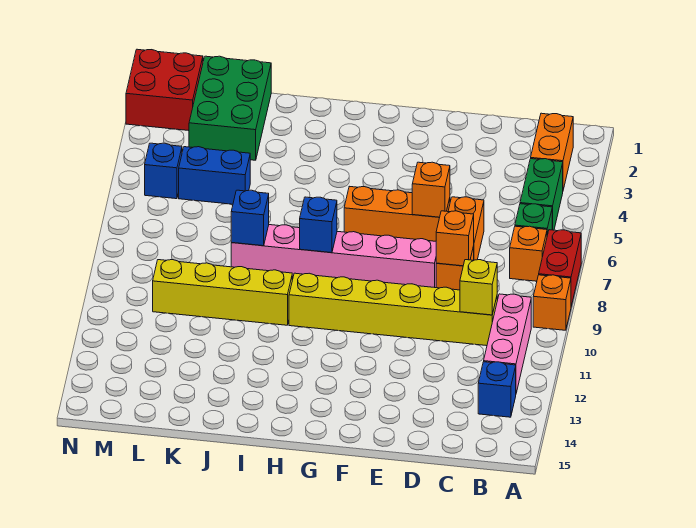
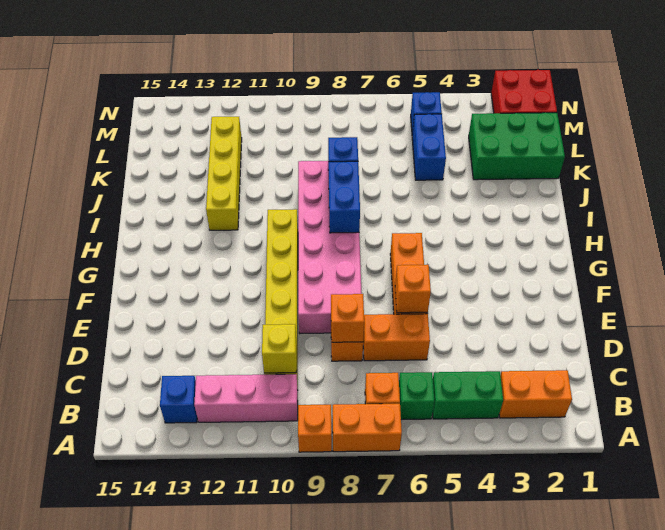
red brick A7:A8 level 1 -> orange brick A7:A8 level 1
pink brick E8:J8 level 1 -> pink brick E8:J9 level 1
blue brick H8 level 2 -> blue brick H8:I8 level 2
yellow brick I10:L10 level 1 -> yellow brick I12:L12 level 1

